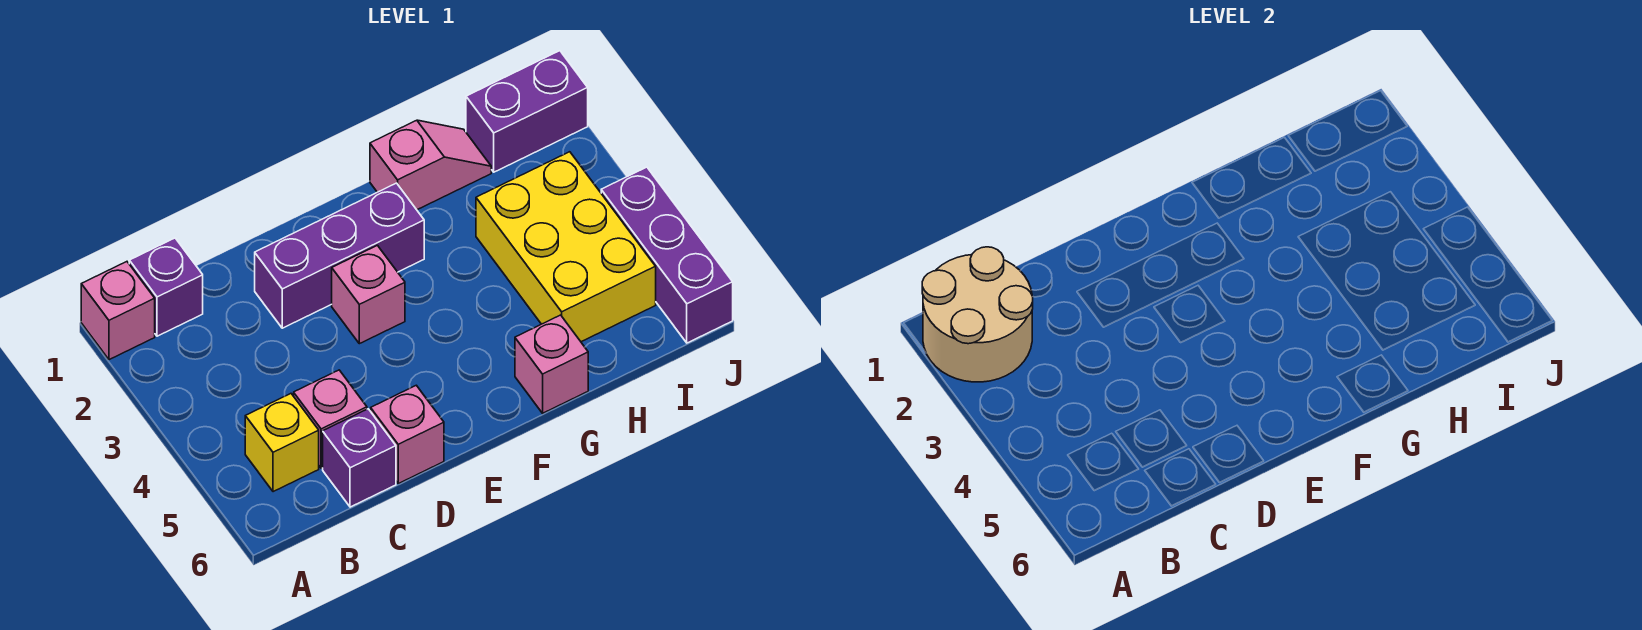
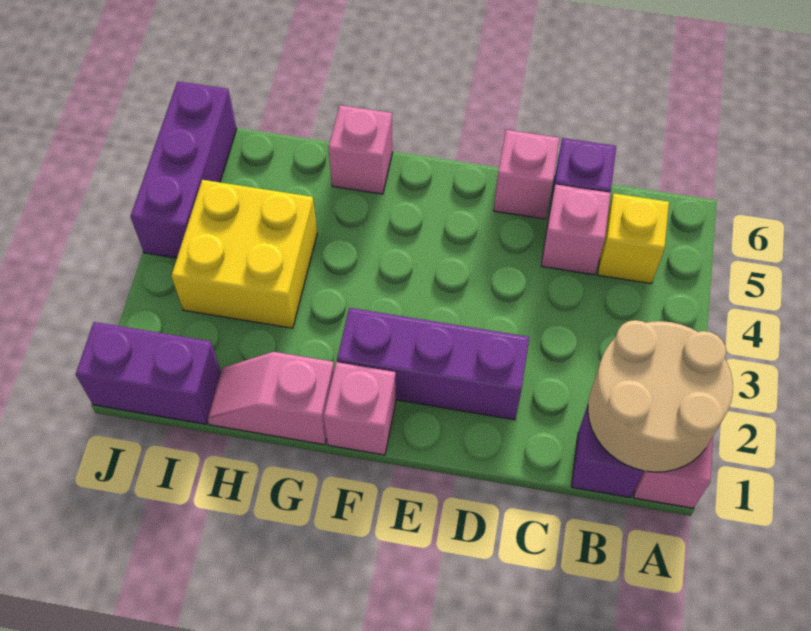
pink brick E3 level 1 -> pink brick F1 level 1
yellow brick H3:I5 level 1 -> yellow brick H3:I4 level 1

